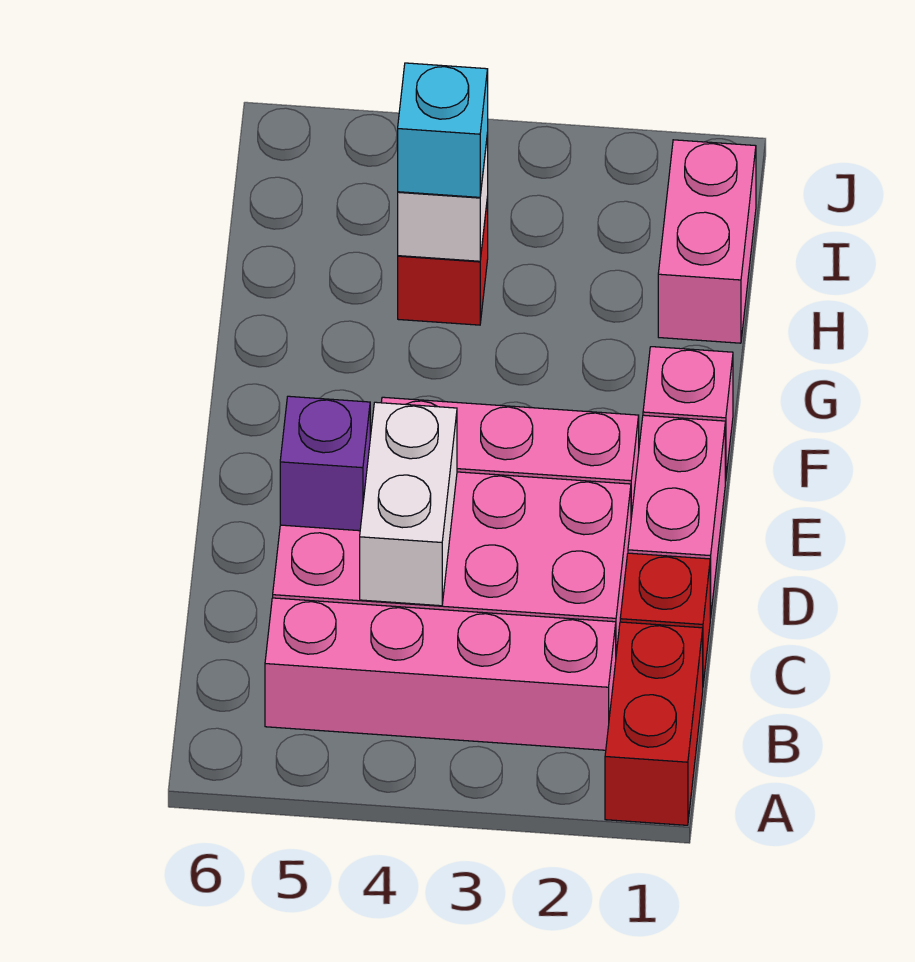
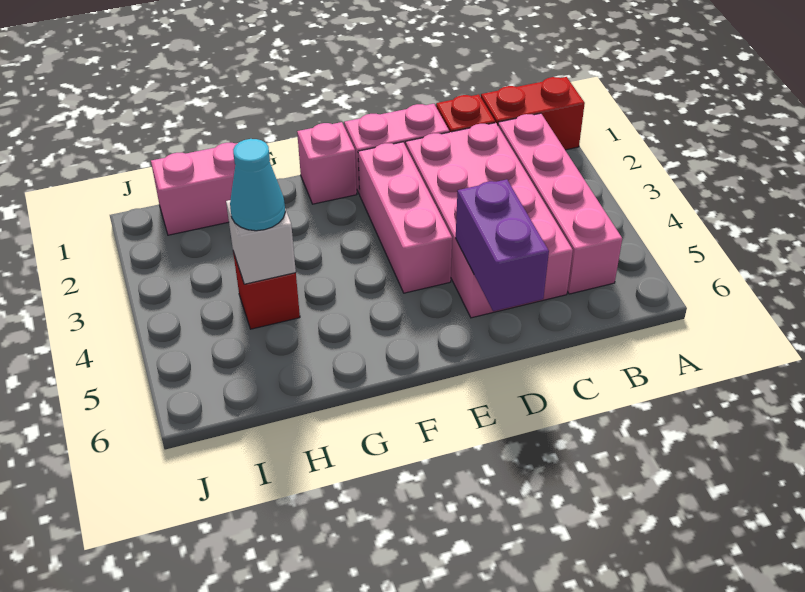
white brick C4:D4 level 2 -> none
purple brick D5 level 2 -> purple brick D5:D6 level 2
cyan brick H4 level 3 -> cyan cone H4 level 3

